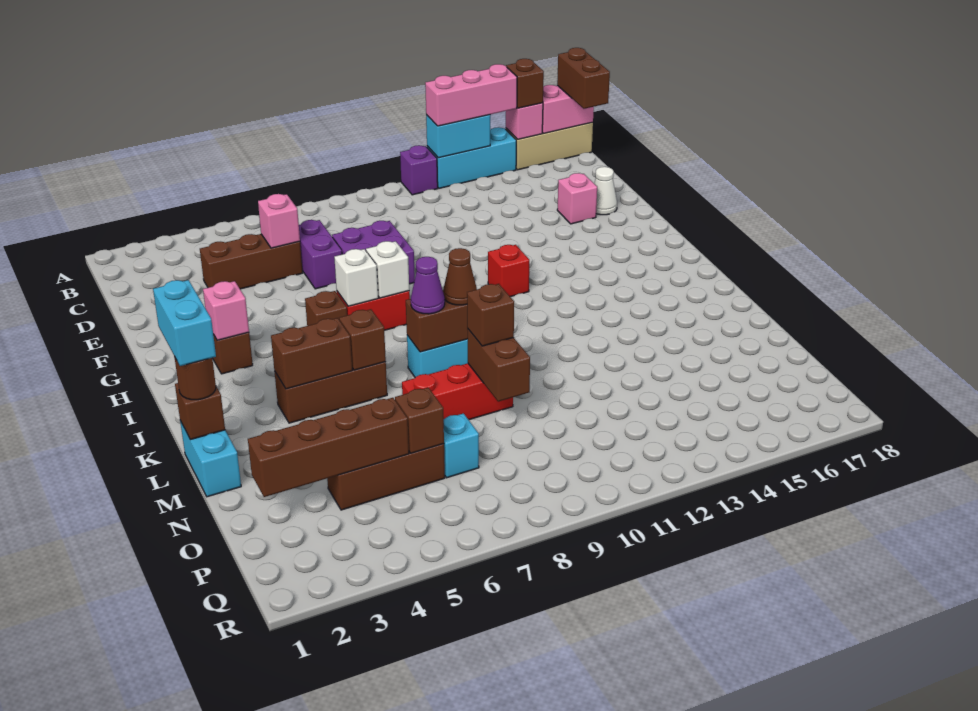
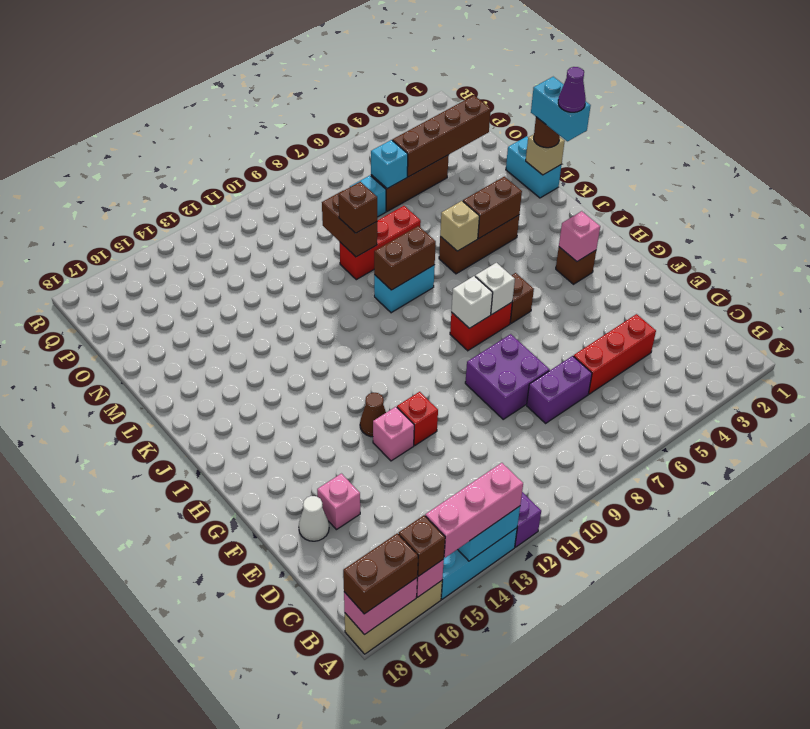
brown brick A18:B18 level 3 -> brown brick A17:A18 level 3
brown brick D4:D6 level 1 -> red brick D4:D6 level 1
pink brick D6 level 2 -> pink brick F13 level 1
purple brick D7:E7 level 1 -> purple brick D7:D8 level 1
red brick H12 level 1 -> red brick F12 level 1
brown brick K6 level 2 -> tan brick K6 level 2
purple cone K8 level 3 -> purple cone K1 level 5
brown cone K9 level 3 -> brown cone G13 level 1
brown brick L1 level 2 -> tan brick L1 level 2
brown brick O6 level 2 -> cyan brick O6 level 2

